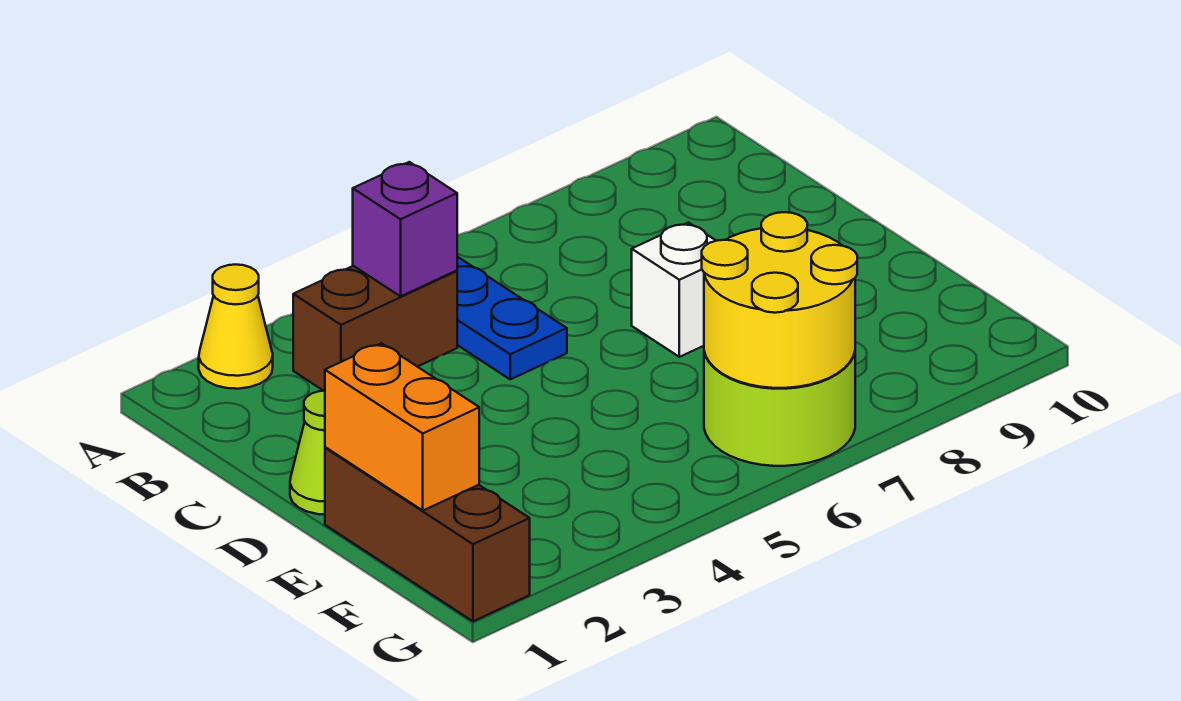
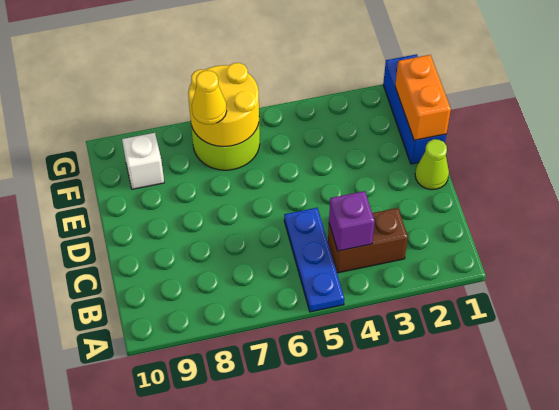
yellow cone A2 level 1 -> yellow cone F7 level 3
white brick D7 level 1 -> white brick F9 level 1
brown brick E1:G1 level 1 -> blue brick E1:G1 level 1

